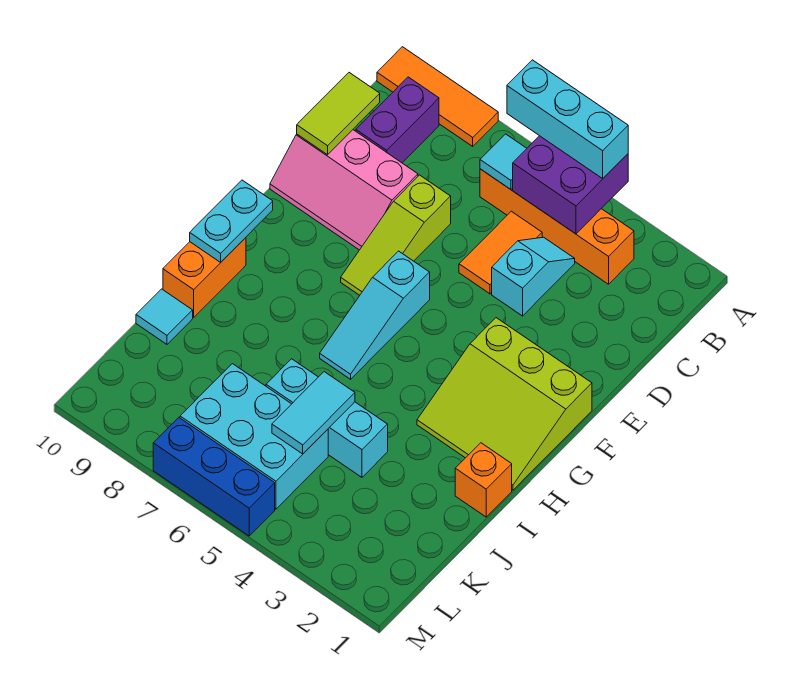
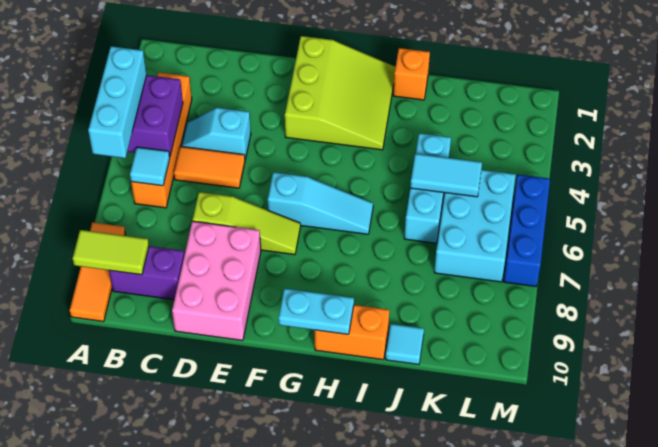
lime tile C10:D10 level 2 -> lime tile A9:B9 level 2
pink slope D8:E10 level 1 top D -> pink brick D8:E10 level 1

